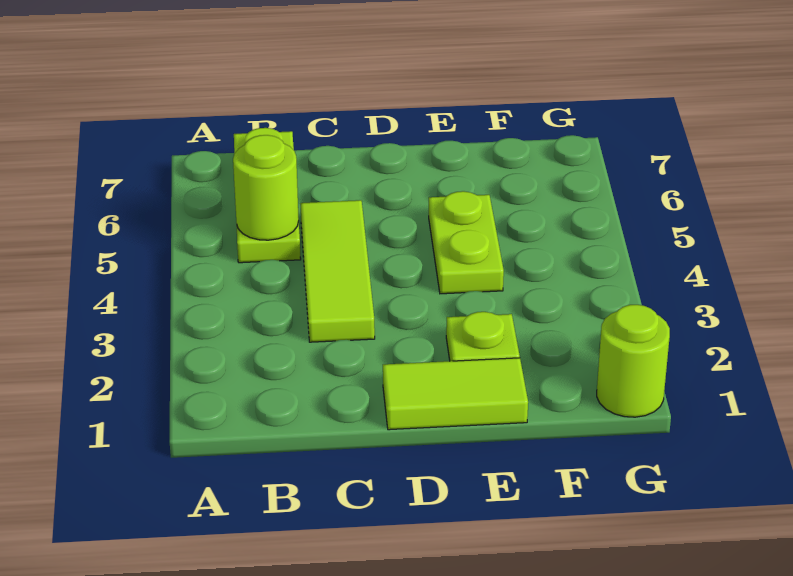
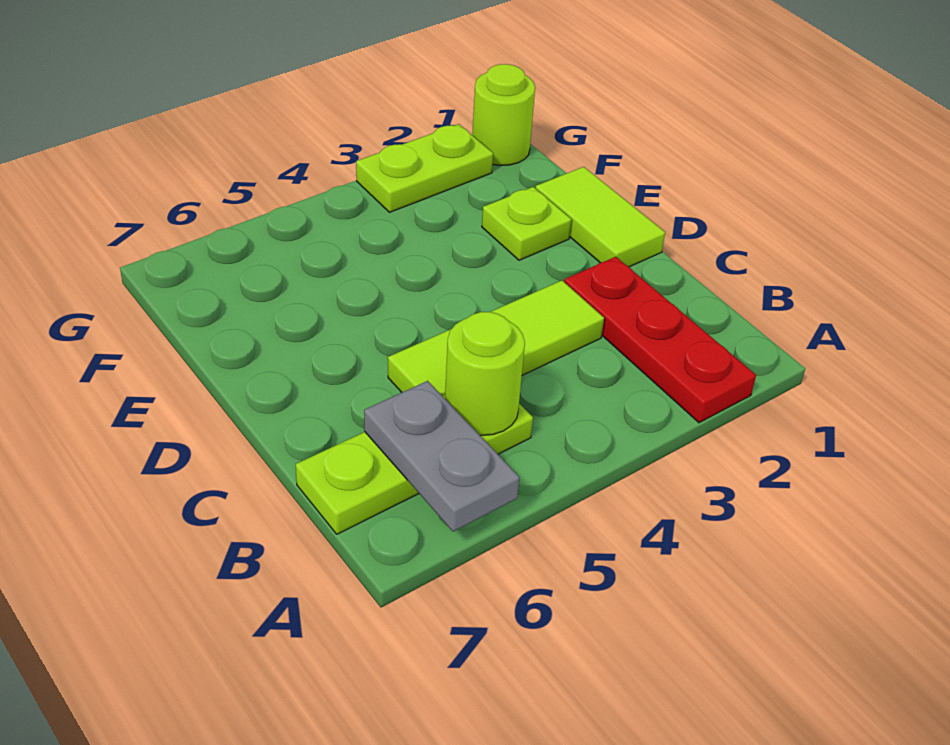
none -> red plate A2:C2 level 1
none -> grey plate A6:B6 level 2
lime plate E4:E5 level 1 -> lime plate G2:G3 level 1

